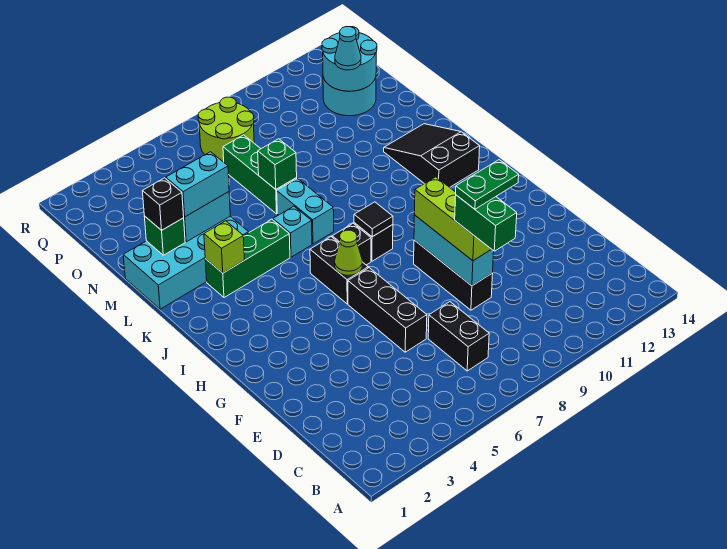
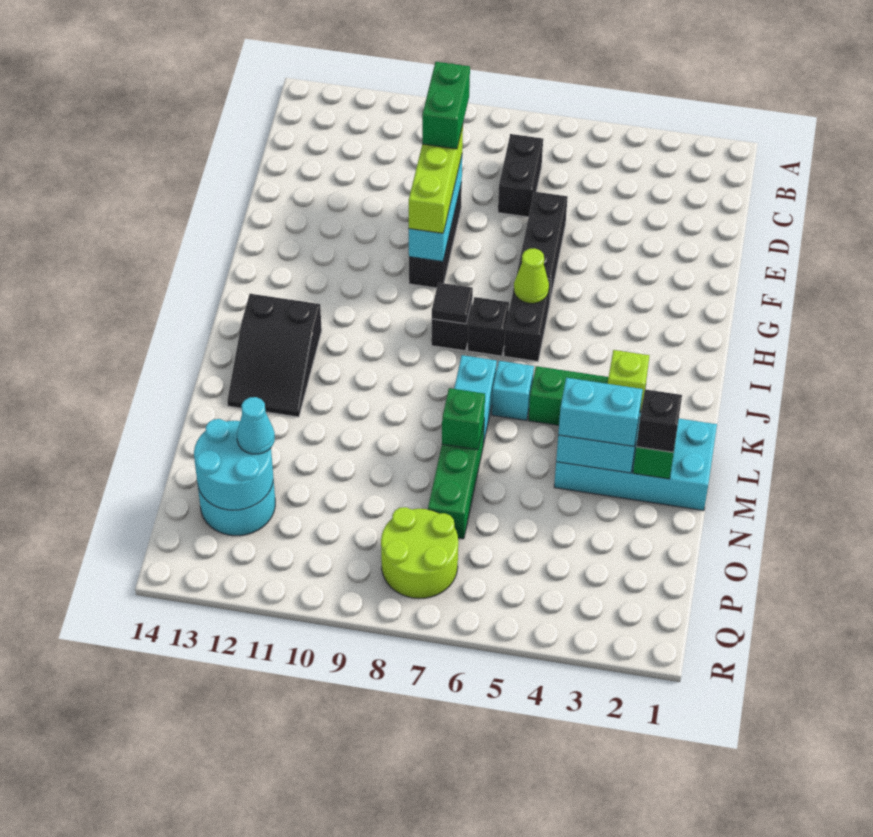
green plate E9:E10 level 5 -> none

